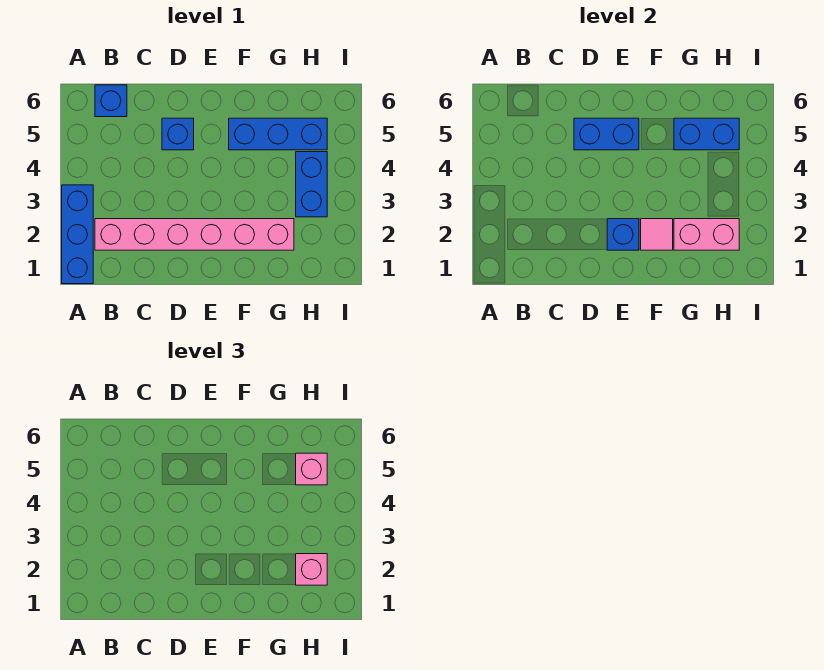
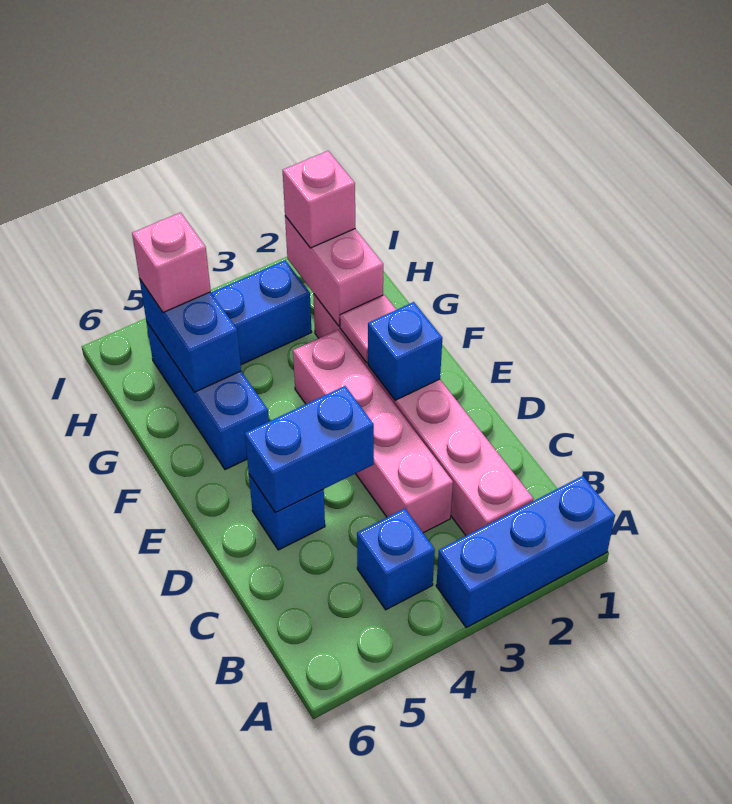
blue brick B6 level 1 -> blue brick B4 level 1
none -> pink brick C3:F3 level 1
blue brick D5:E5 level 2 -> blue brick D4:D5 level 2

